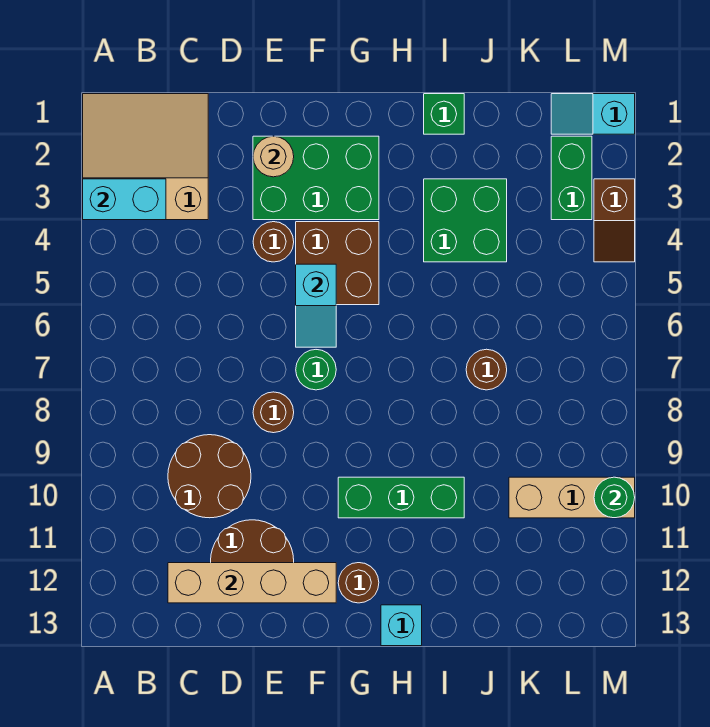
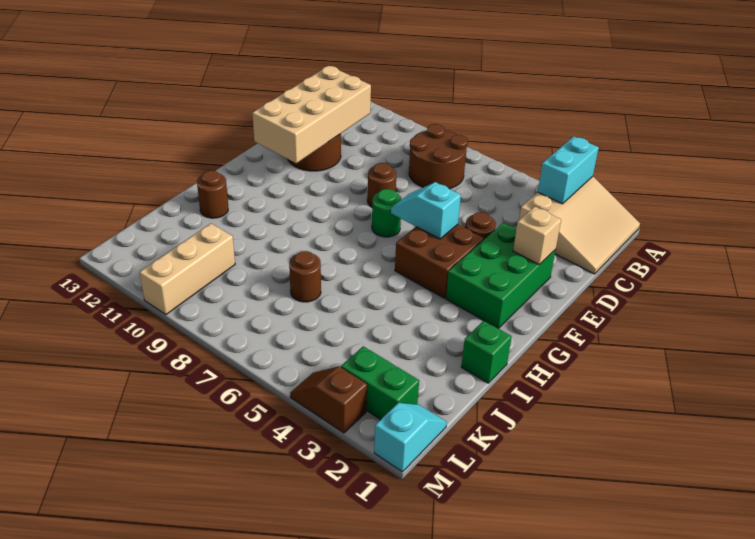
brown round brick C9:D10 level 1 -> brown round brick B7:C8 level 1
tan brick C12:F12 level 2 -> tan brick C11:F12 level 2
tan round brick E2 level 2 -> tan brick E2 level 2
green brick G10:I10 level 1 -> none
brown round brick G12 level 1 -> brown round brick I12 level 1
cyan brick H13 level 1 -> none
green brick I3:J4 level 1 -> none
green round brick M10 level 2 -> none

